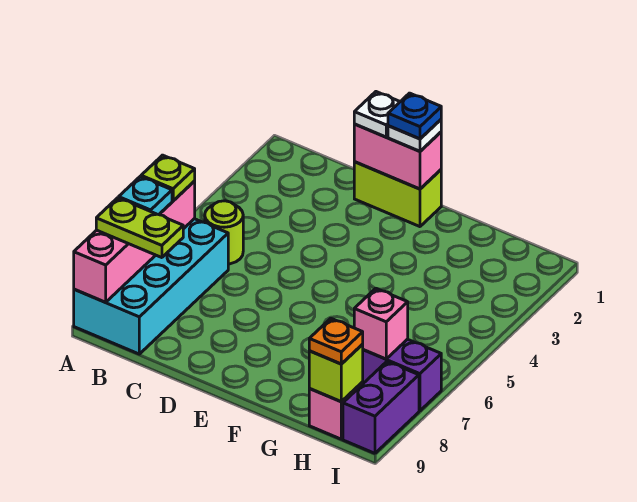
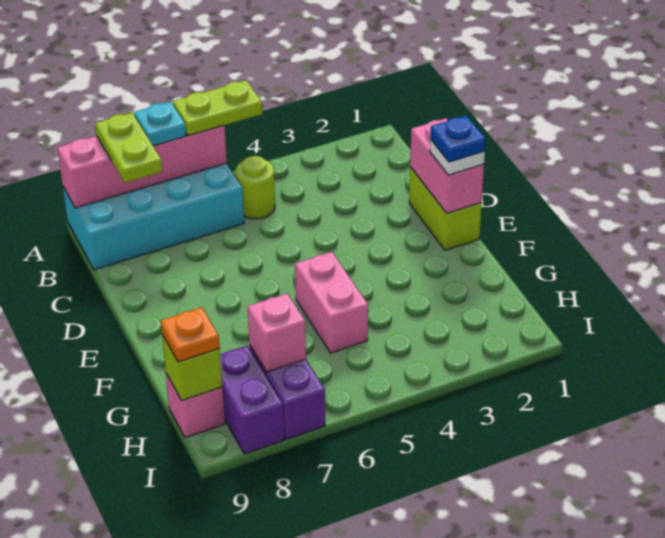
lime plate A6 level 3 -> lime plate A5:A6 level 3
white plate D1 level 3 -> none
none -> pink brick F5:G5 level 1
purple brick I8:I9 level 1 -> purple brick H8:I8 level 1

